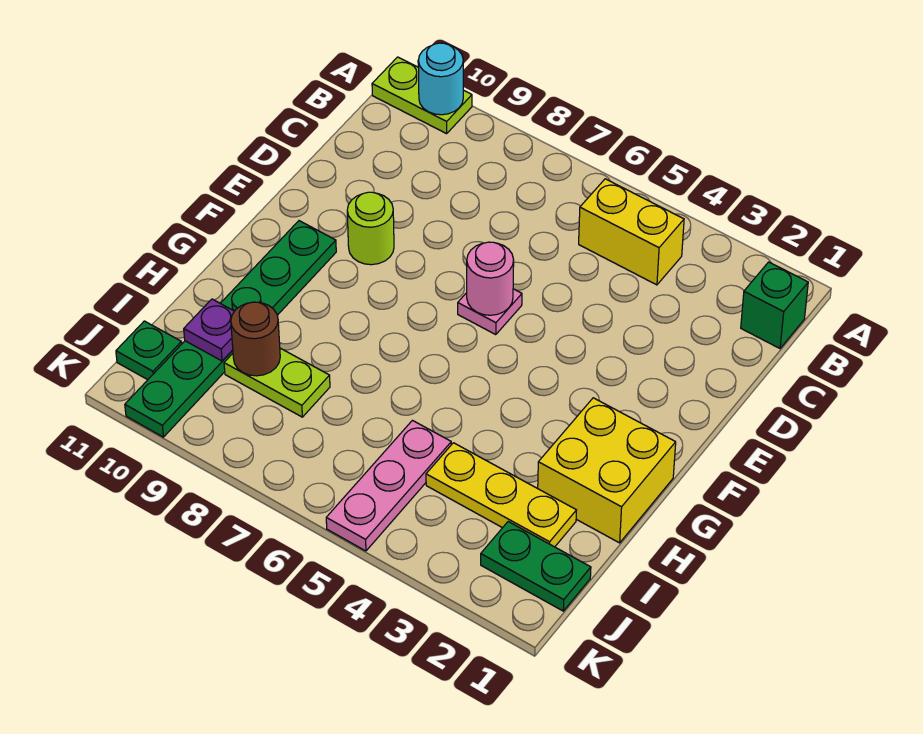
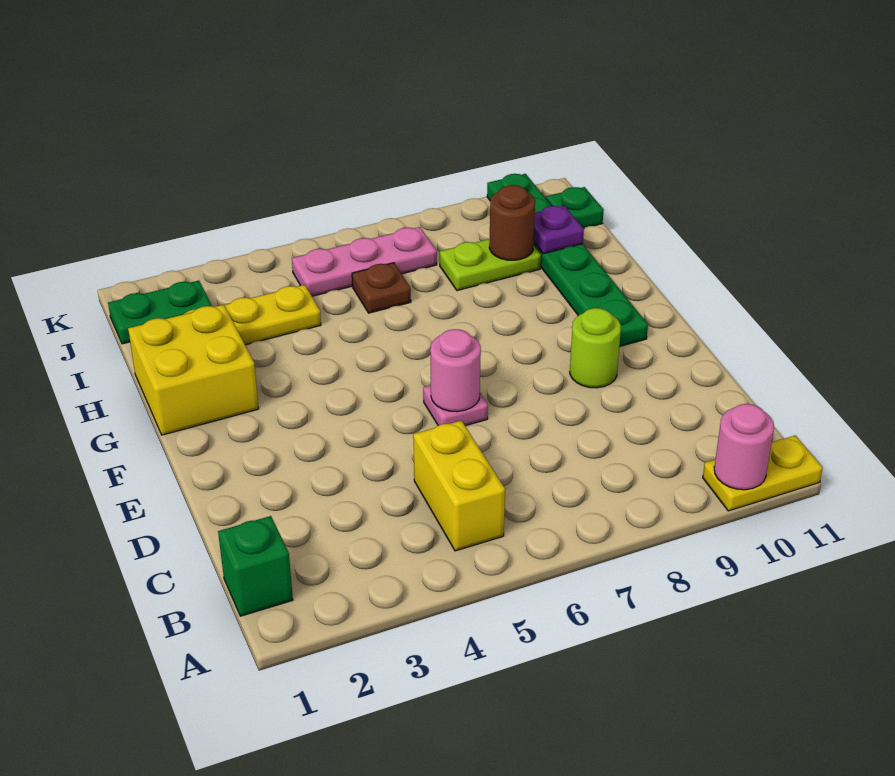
lime plate A10:A11 level 1 -> yellow plate A10:A11 level 1
cyan round brick A10 level 2 -> pink round brick A10 level 2
yellow brick B4:B5 level 1 -> yellow brick B5:C5 level 1
pink plate I5:K5 level 1 -> pink plate J5:J7 level 1
none -> brown plate I6 level 1

